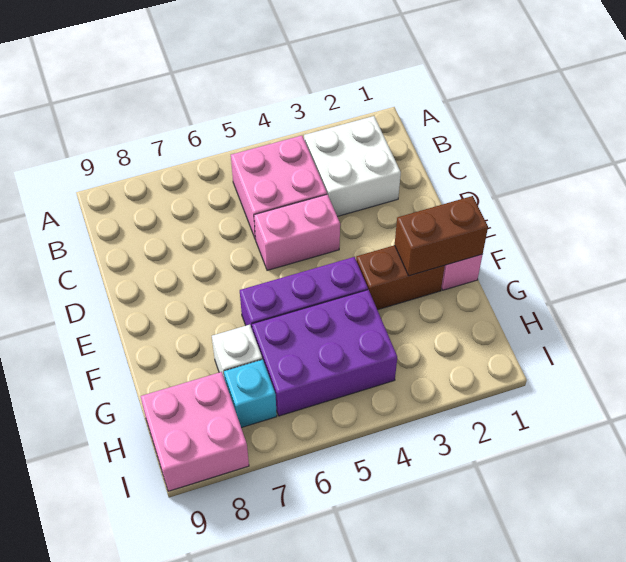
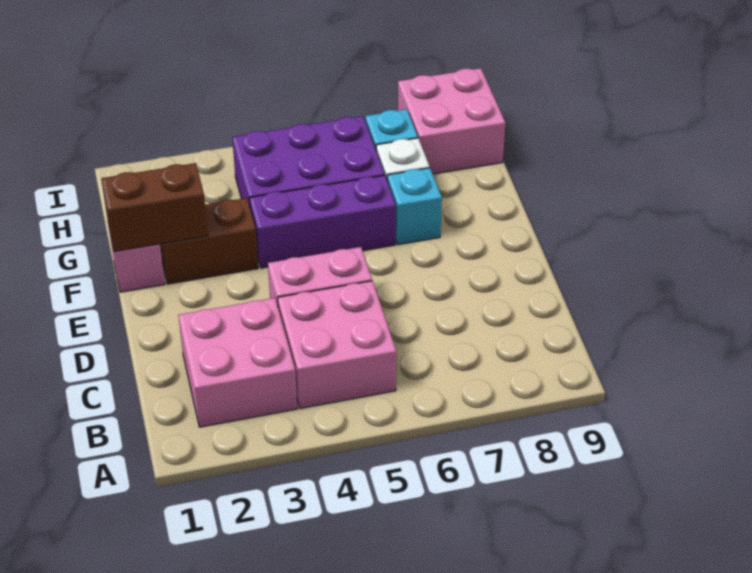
white brick B2:C3 level 1 -> pink brick B2:C3 level 1
none -> cyan brick F7 level 1

